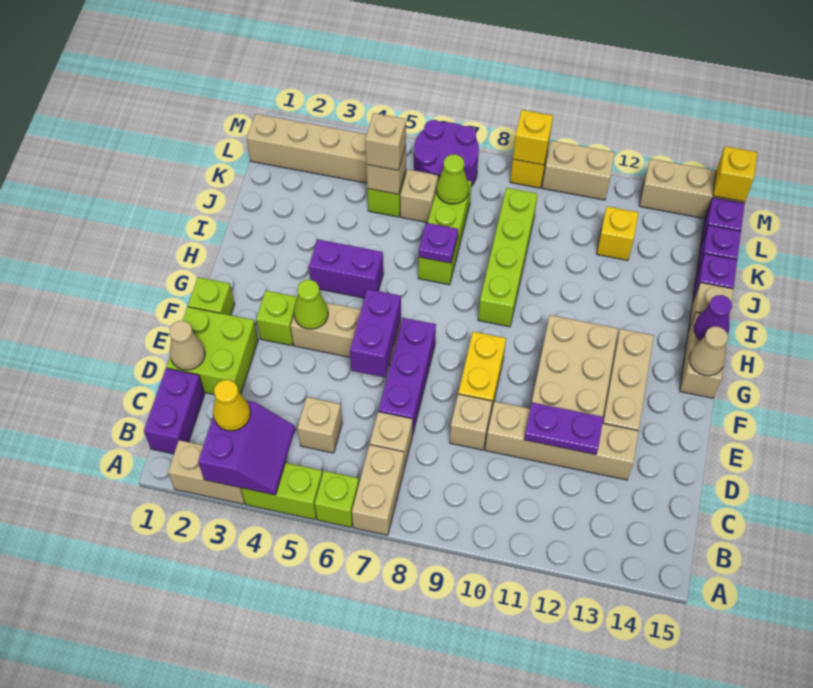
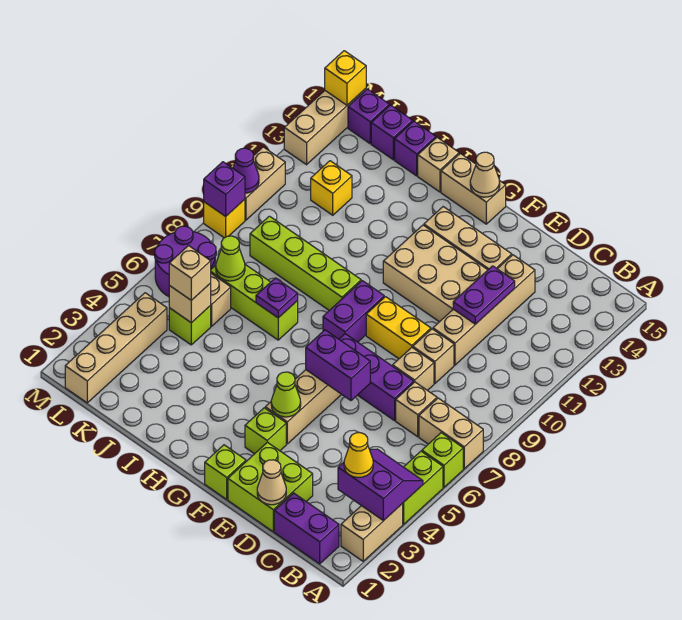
tan brick C5 level 1 -> tan brick D8 level 1
purple brick H4:H5 level 1 -> purple brick G8:G9 level 1
purple cone H15 level 2 -> purple cone M10 level 2
yellow brick M9 level 2 -> purple brick M9 level 2

